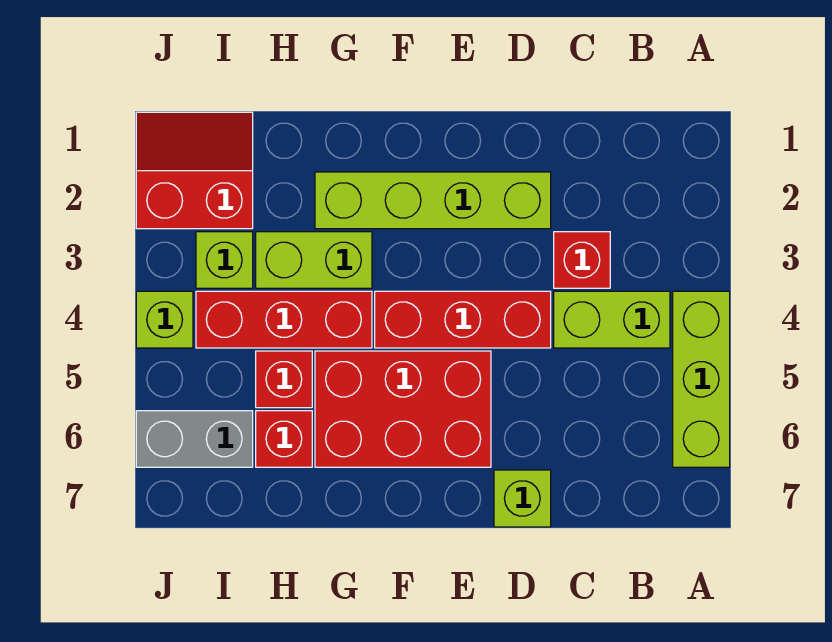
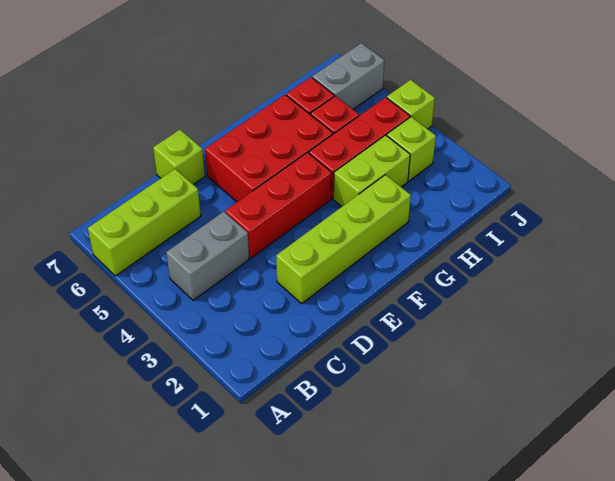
lime brick A4:A6 level 1 -> lime brick A6:C6 level 1
lime brick B4:C4 level 1 -> grey brick B4:C4 level 1
red brick C3 level 1 -> none
red slope I1:J2 level 1 top 2 -> none

